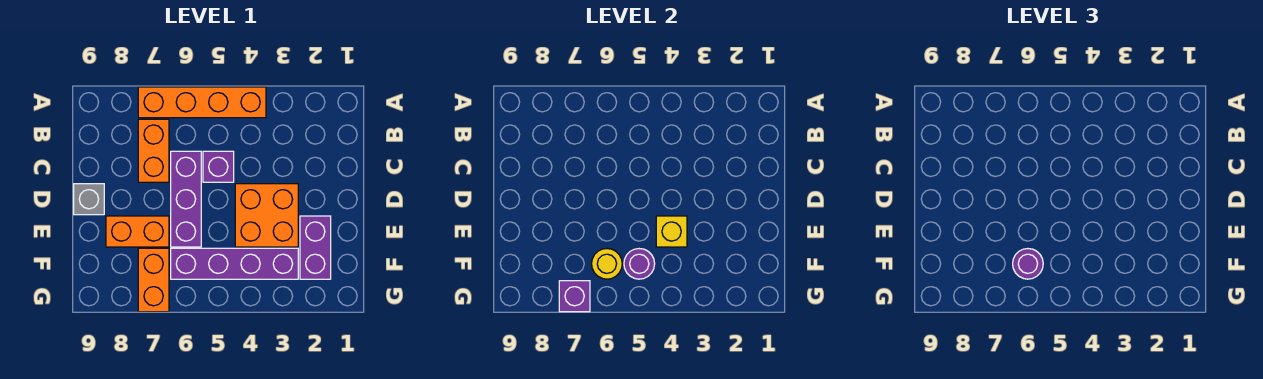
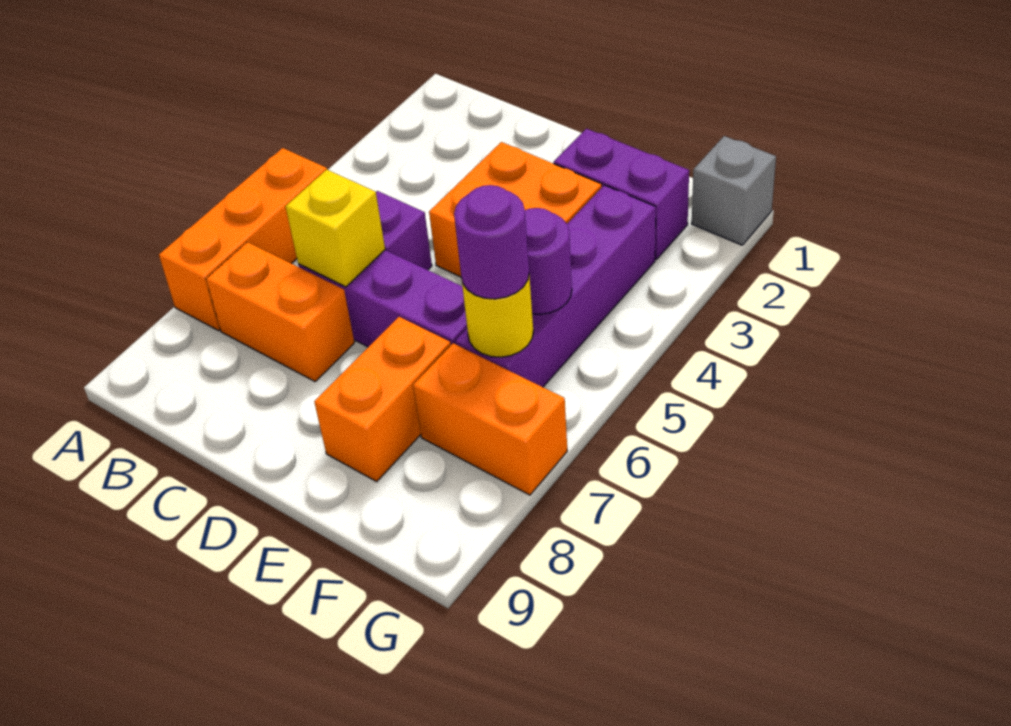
orange brick A4:A7 level 1 -> orange brick A5:A7 level 1
grey brick D9 level 1 -> grey brick G1 level 1
yellow brick E4 level 2 -> yellow brick C6 level 2
purple brick G7 level 2 -> none

